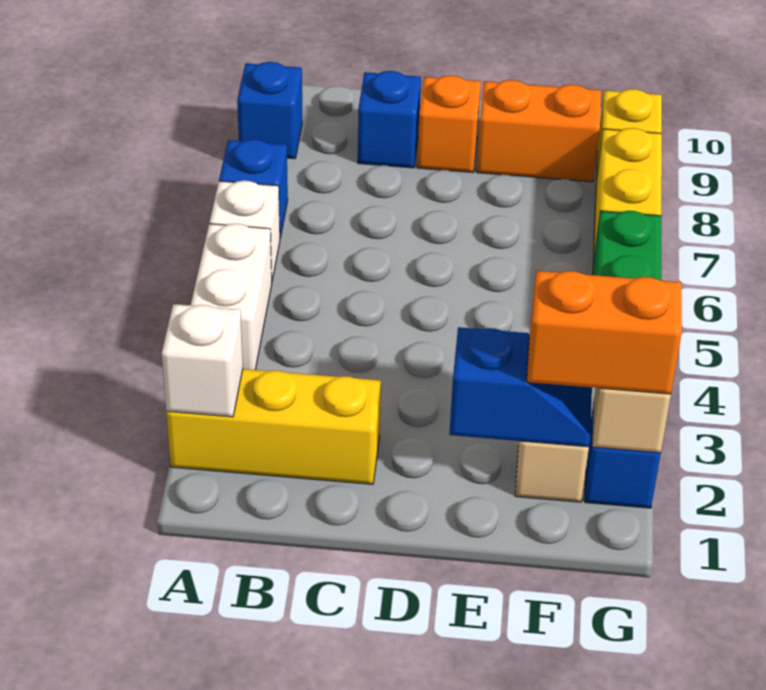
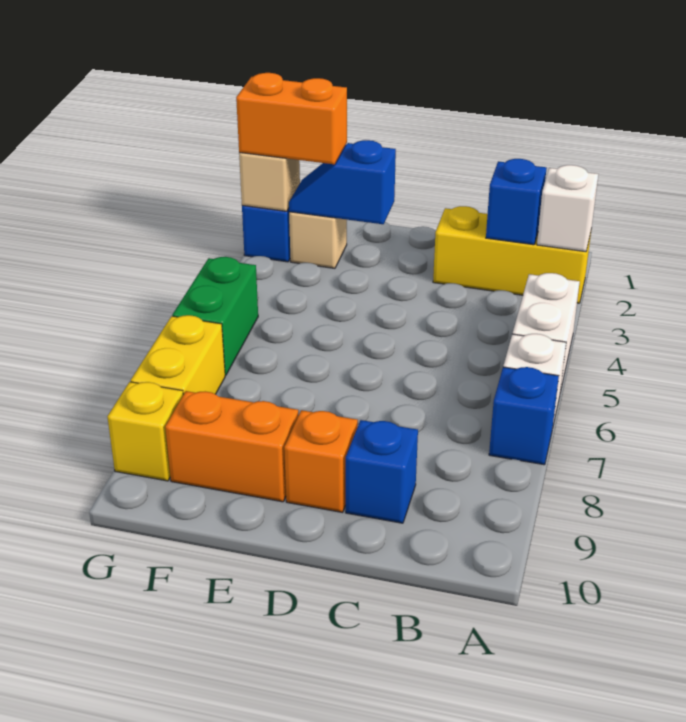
blue brick A9 level 1 -> blue brick B2 level 2

